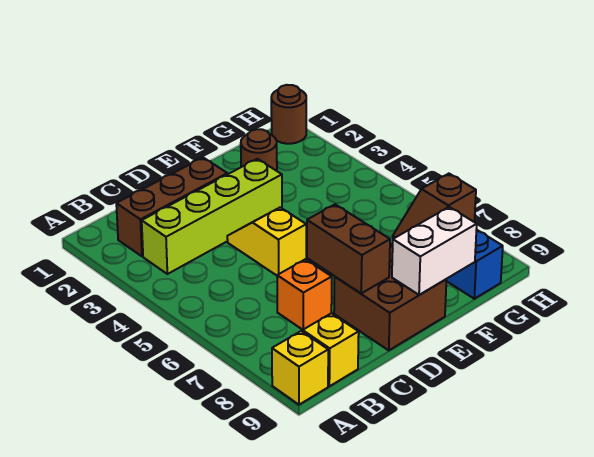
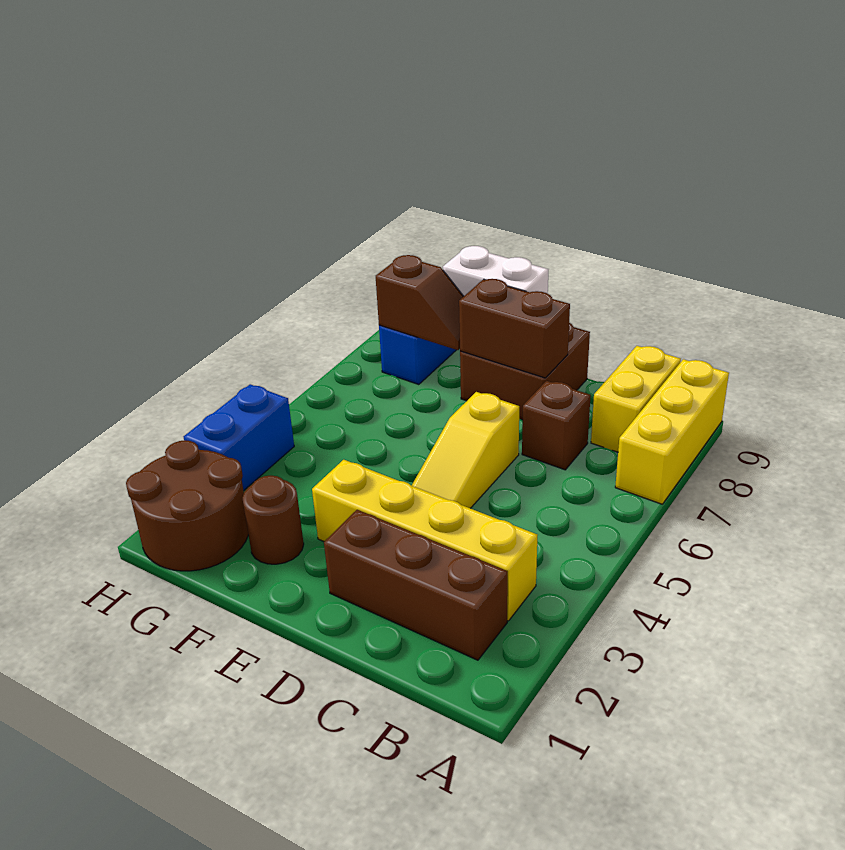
yellow brick A9 level 1 -> yellow brick A7:A9 level 1
lime brick B3:E3 level 1 -> yellow brick B3:E3 level 1
yellow brick B9 level 1 -> yellow brick B8:B9 level 1
orange brick C7 level 1 -> brown brick C7 level 1
yellow slope D4:D5 level 1 top 5 -> yellow slope D4:D6 level 1 top 6
brown brick D7:D8 level 2 -> brown brick D8:E8 level 2
brown round brick H1 level 1 -> brown round brick G1:H2 level 1
none -> blue brick H3:H4 level 1

